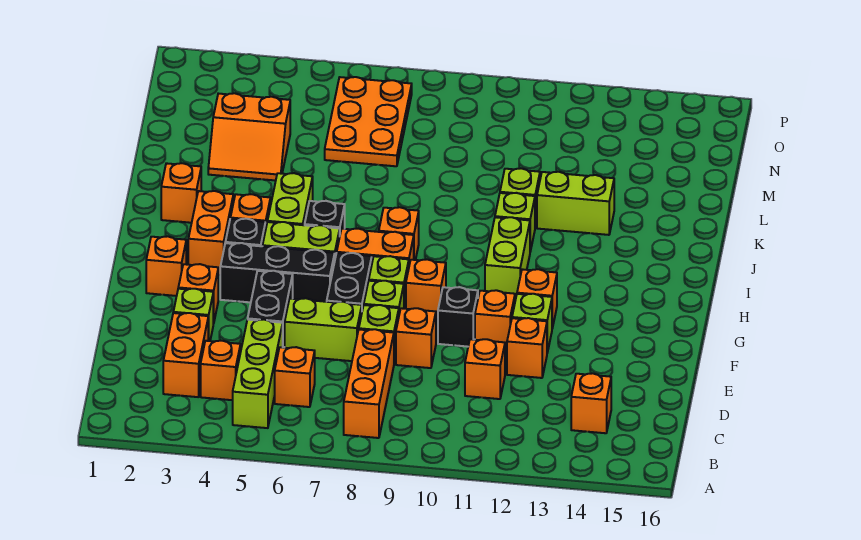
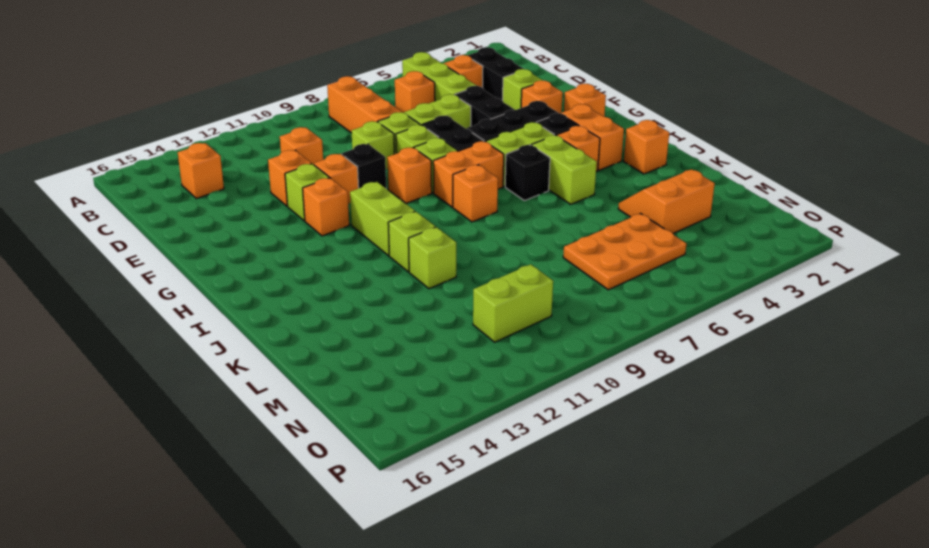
orange brick C3:D3 level 1 -> black brick C3:D3 level 1
orange brick E9 level 1 -> lime brick E9 level 1
lime brick K12:K13 level 1 -> lime brick N10:N11 level 1
orange plate M6:O7 level 1 -> orange plate M5:N7 level 1

